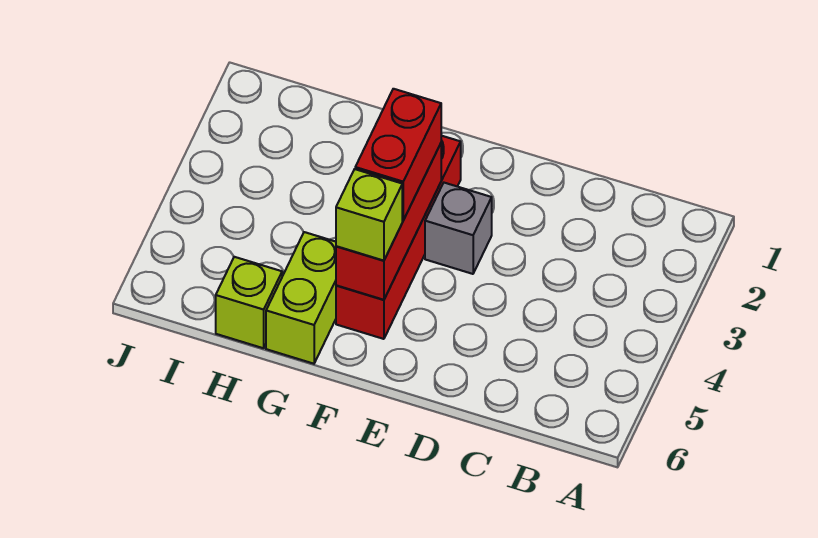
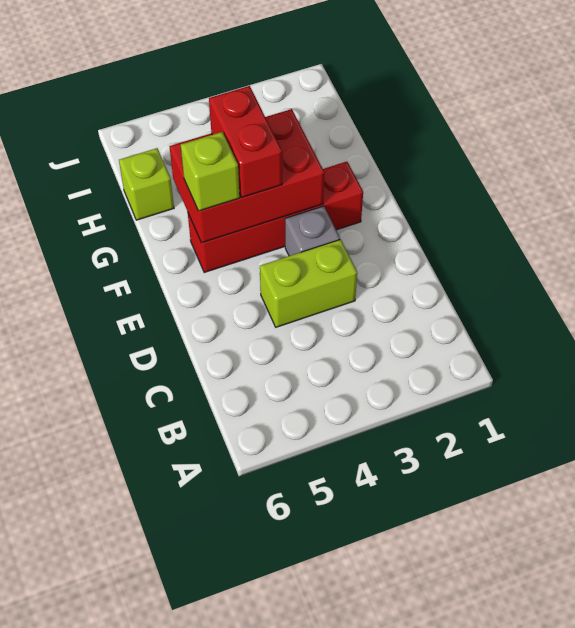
red brick F3:F5 level 2 -> red brick F3:G5 level 2
red brick F3:F4 level 3 -> red brick F4:G4 level 3
lime brick G5:G6 level 1 -> lime brick D3:D4 level 1

